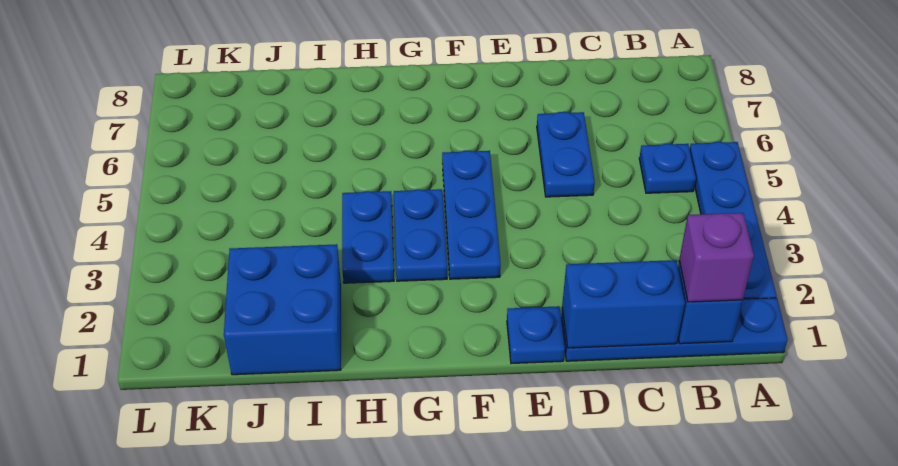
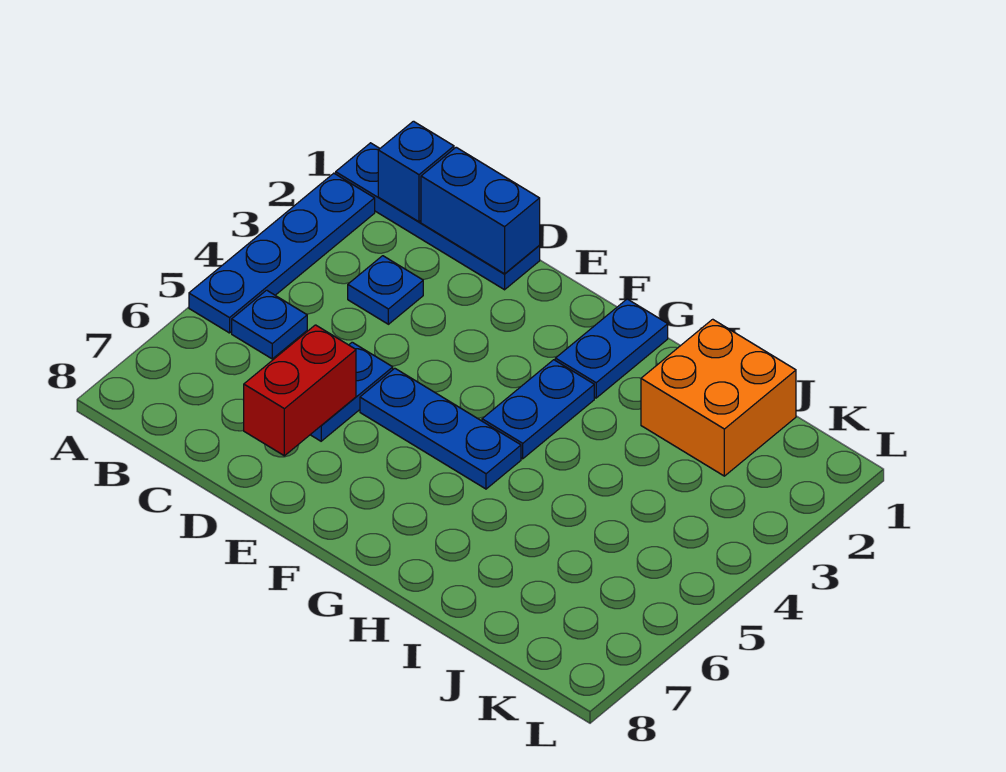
purple brick B1 level 3 -> none
none -> red brick D6:D7 level 2
blue plate E1 level 1 -> blue plate C3 level 1
blue plate F3:F5 level 1 -> blue plate E5:G5 level 1
blue plate H3:H4 level 1 -> blue plate G1:G2 level 1
blue brick I1:J2 level 1 -> orange brick I1:J2 level 1

